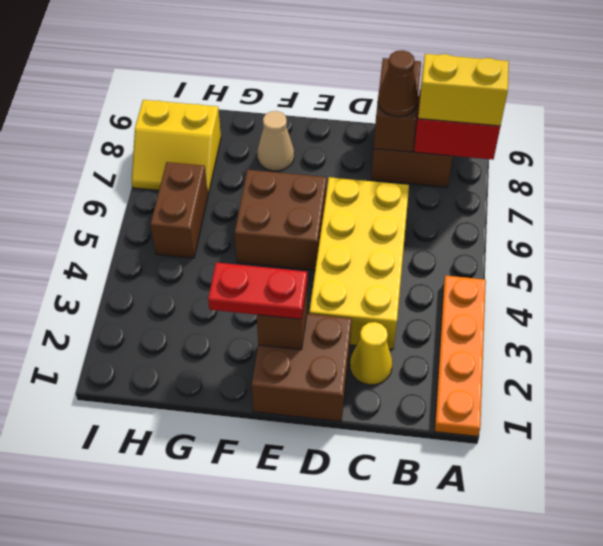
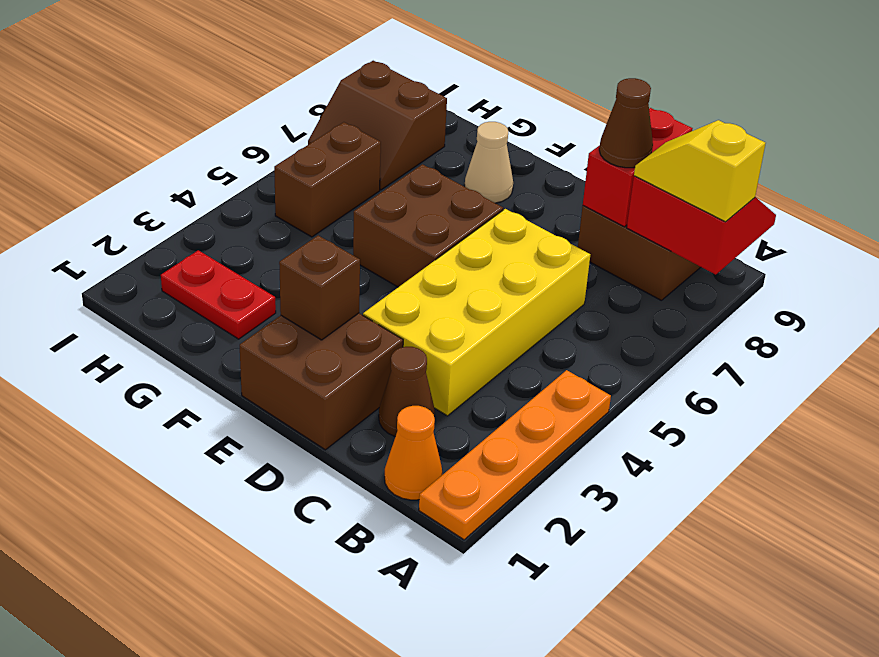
yellow brick A8:B8 level 3 -> yellow slope A8:B8 level 3 top A
none -> orange cone B1 level 1
yellow cone C2 level 1 -> brown cone C2 level 1
brown brick C8:C9 level 2 -> red brick C8:C9 level 2
red plate E2:F2 level 3 -> red plate G2:H2 level 1
yellow slope H7:I8 level 1 top 8 -> brown slope H7:I8 level 1 top 8

